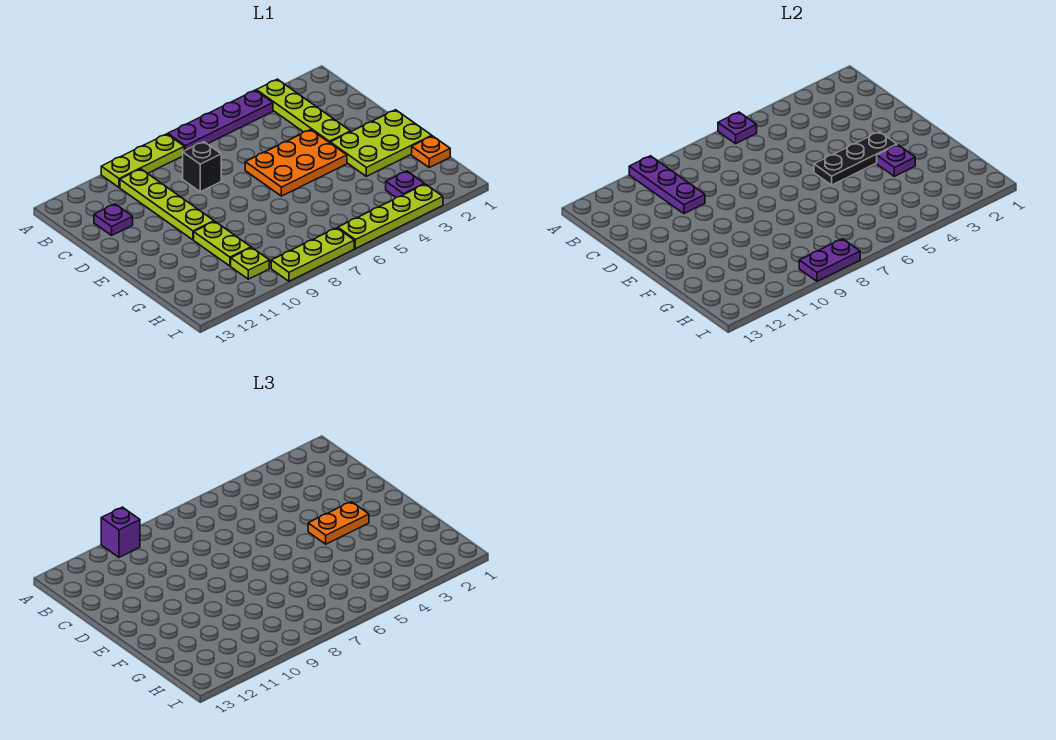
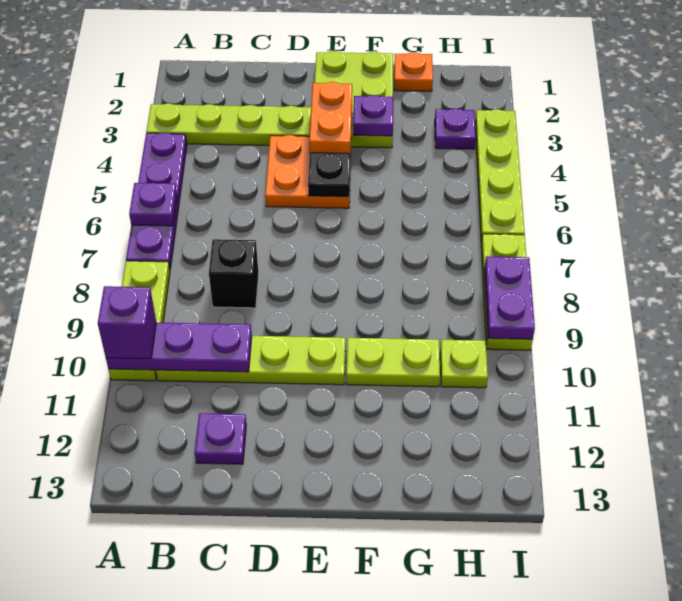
orange plate D4:E6 level 1 -> orange plate D4:E5 level 1

